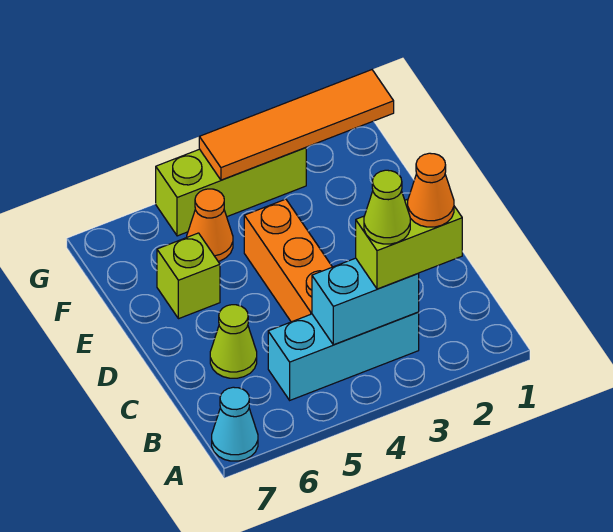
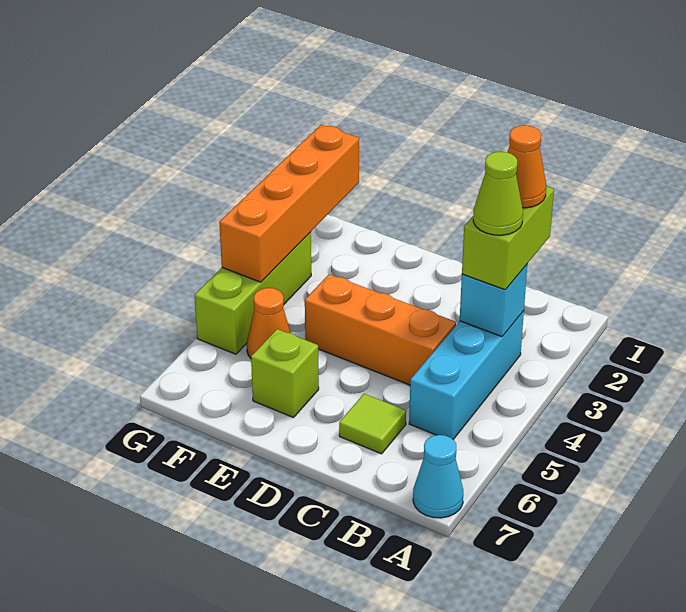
cyan brick B3:B4 level 2 -> cyan brick B3 level 2
lime cone C6 level 1 -> lime tile C6 level 1
orange tile G1:G4 level 2 -> orange brick G1:G4 level 2

